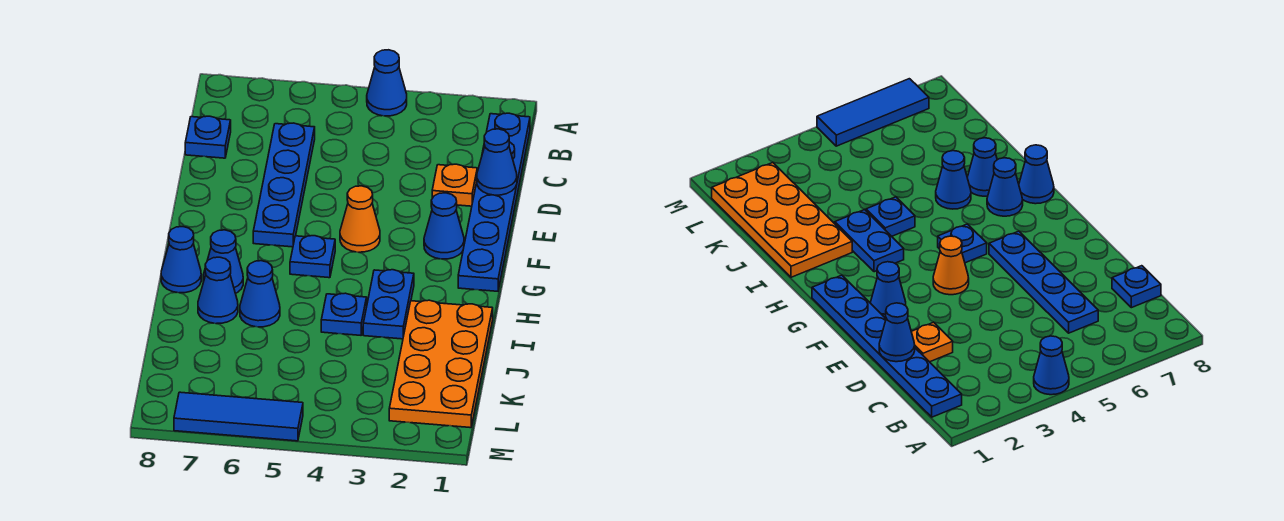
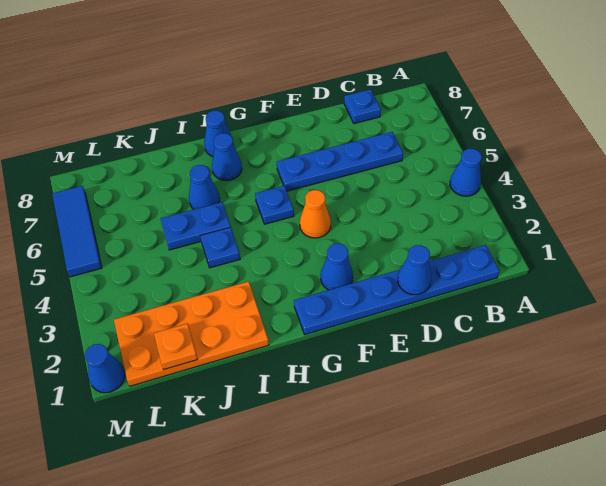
orange plate D2 level 1 -> orange plate K1 level 2
blue plate H3:I3 level 1 -> blue plate I5:J5 level 1
blue cone I7 level 1 -> blue cone M1 level 1

